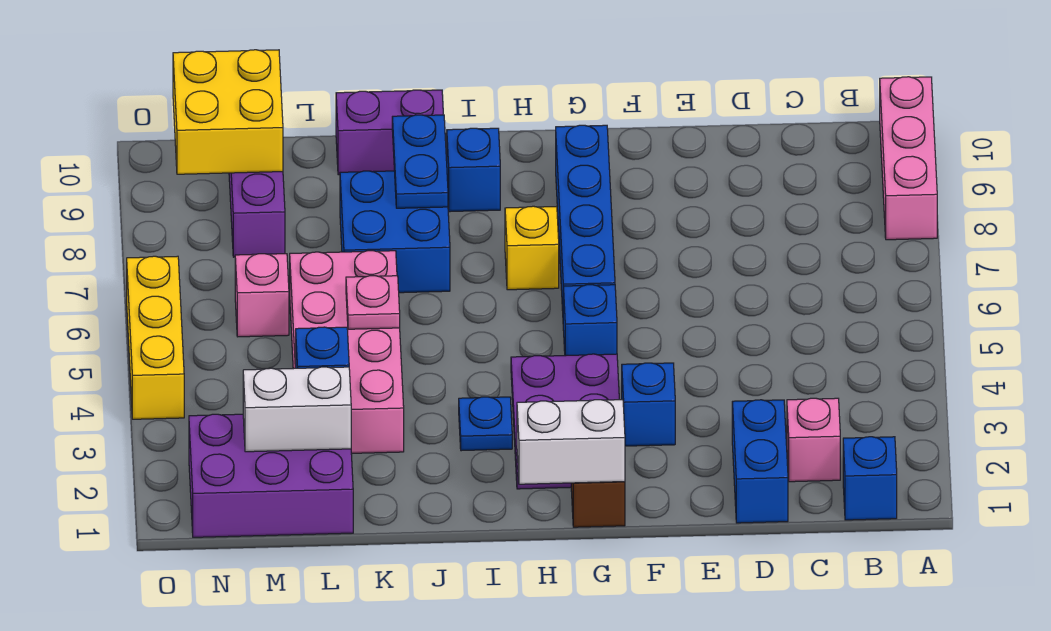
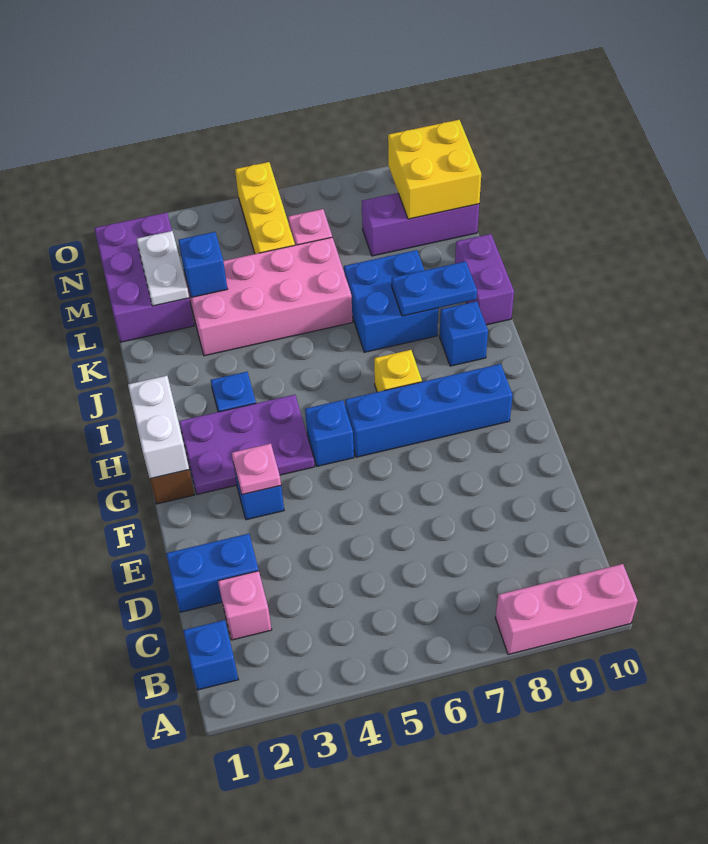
pink plate K5 level 2 -> pink plate F3 level 2
white brick L2:M2 level 2 -> white plate L2:M2 level 2
yellow brick O4:O6 level 1 -> yellow brick M5:O5 level 1

